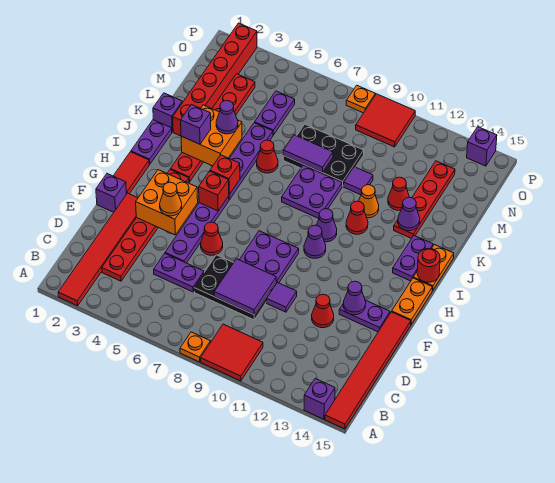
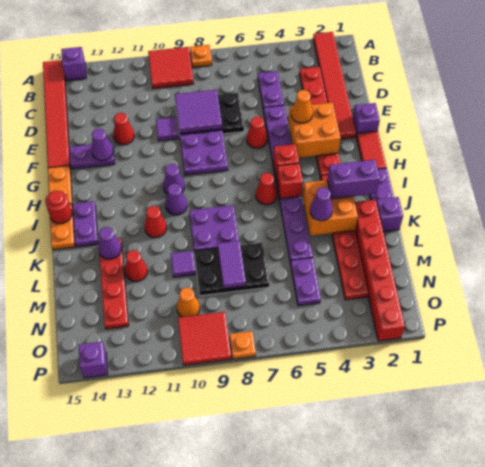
purple plate D5:D6 level 1 -> purple plate C5:D5 level 1
purple brick J3 level 3 -> purple brick J2:J3 level 3
red cone K6 level 1 -> red cone I6 level 1
orange cone K11 level 1 -> orange cone N10 level 1
purple tile L7:L8 level 2 -> purple tile L8:M8 level 2

